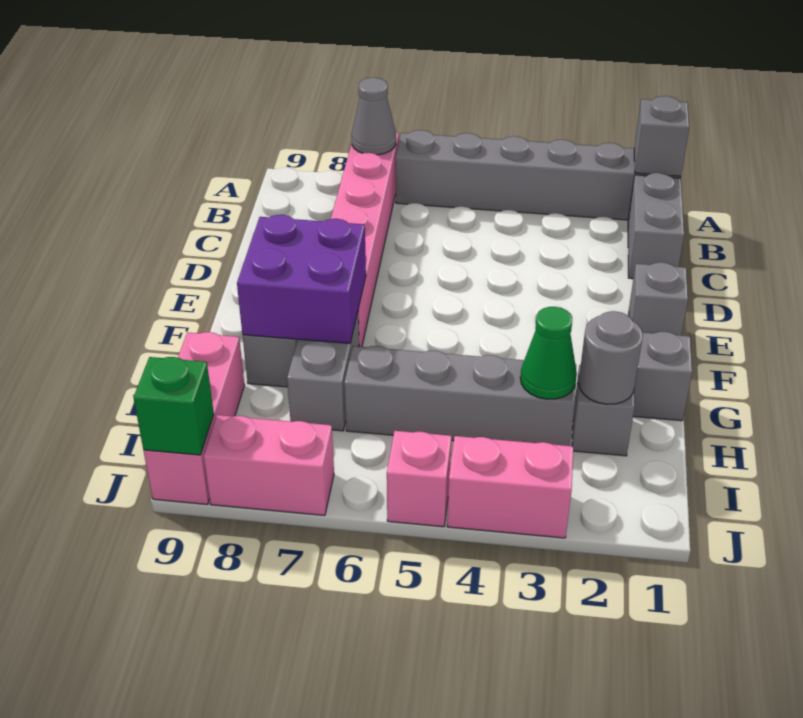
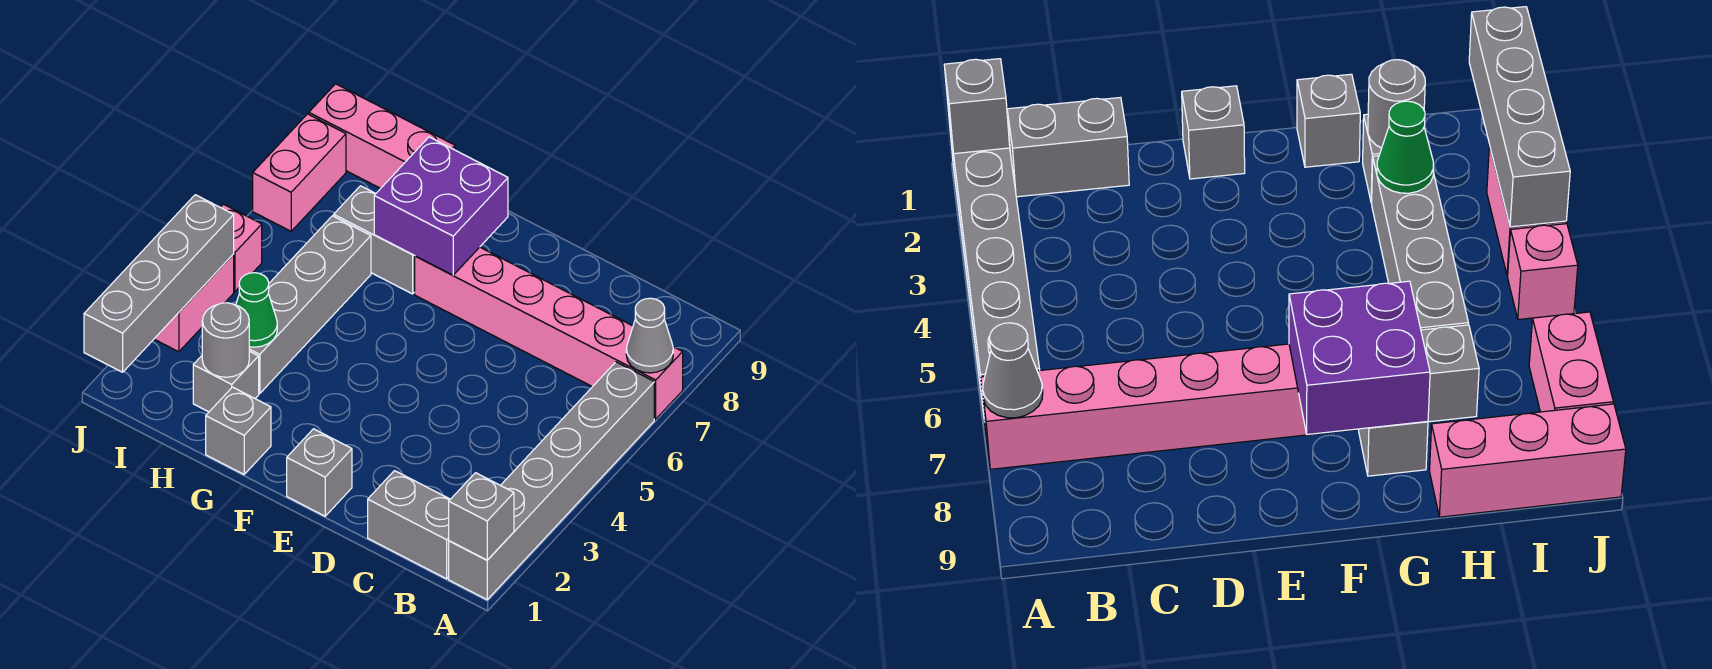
none -> grey brick J1:J4 level 2
green brick J9 level 2 -> none

